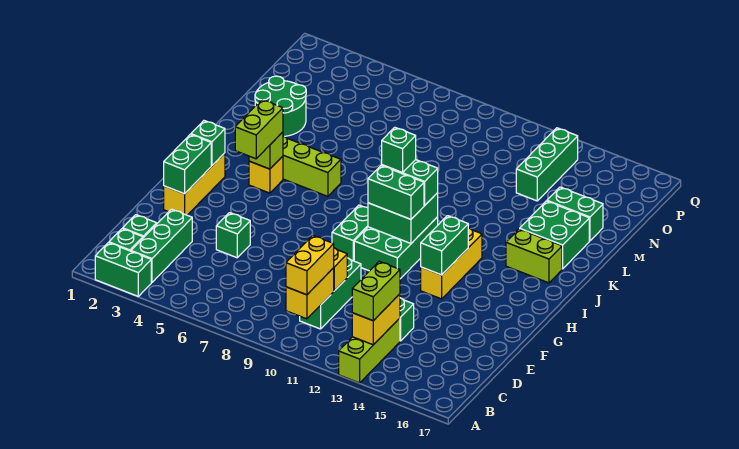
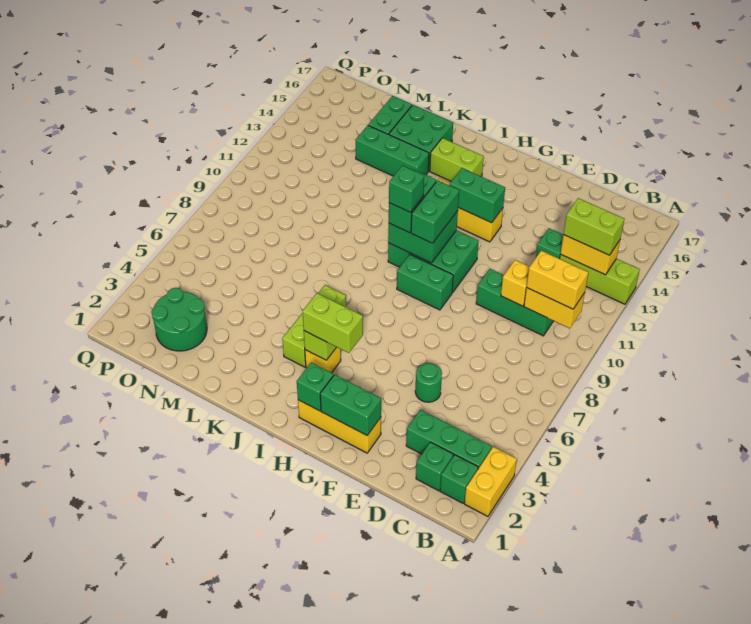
green brick A2:A3 level 1 -> yellow brick A2:A3 level 1
green brick E5 level 1 -> green round brick E5 level 1
lime brick J15:J16 level 1 -> lime brick I15:J15 level 1
green round brick L2:M3 level 1 -> green round brick N2:O3 level 1
green brick N13:P13 level 1 -> green brick K14:M14 level 1

